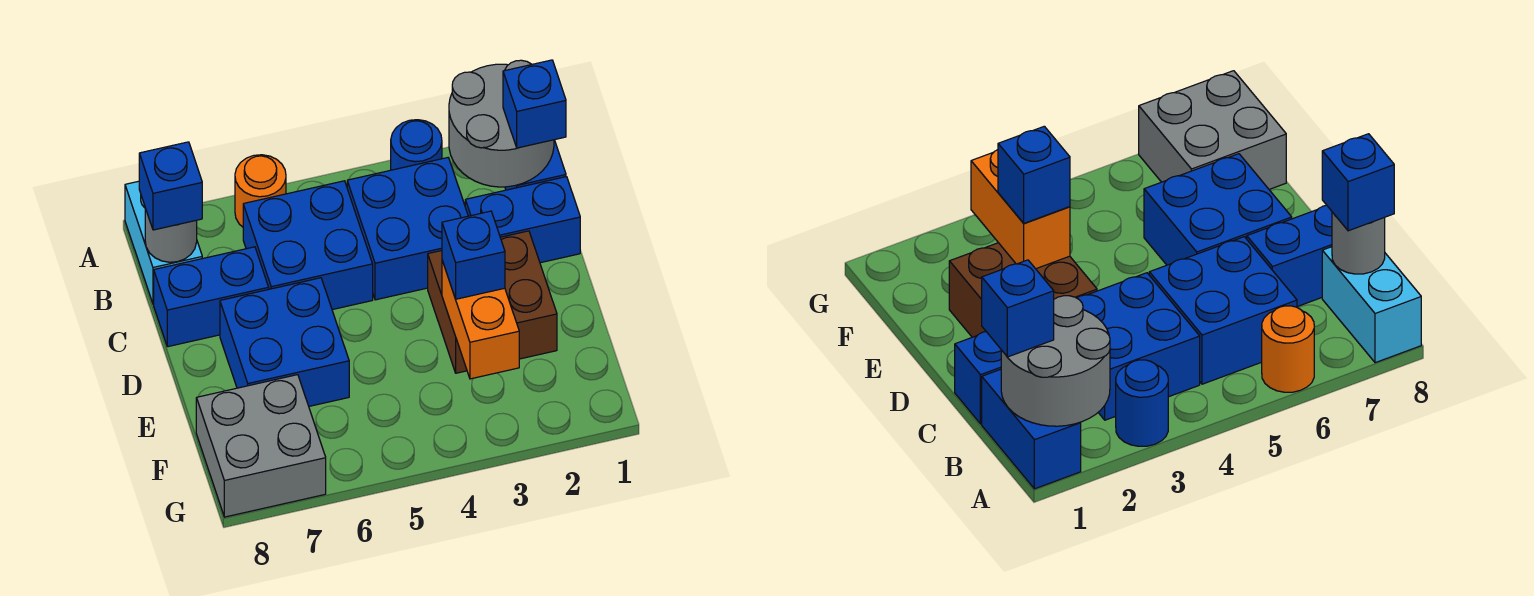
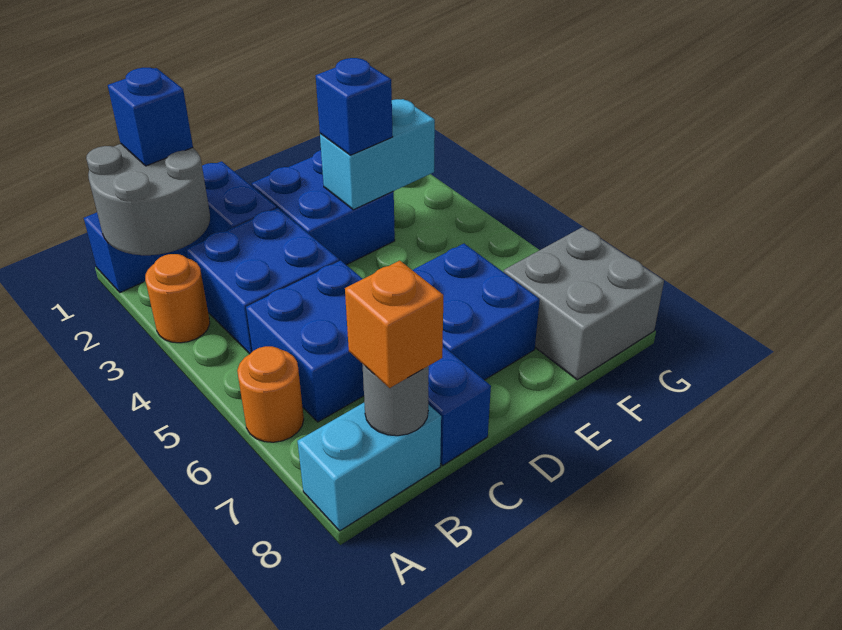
blue round brick A3 level 1 -> orange round brick A3 level 1
blue brick B8 level 3 -> orange brick B8 level 3
brown brick D2:E3 level 1 -> blue brick D2:E3 level 1
orange brick E3:F3 level 2 -> cyan brick E3:F3 level 2

